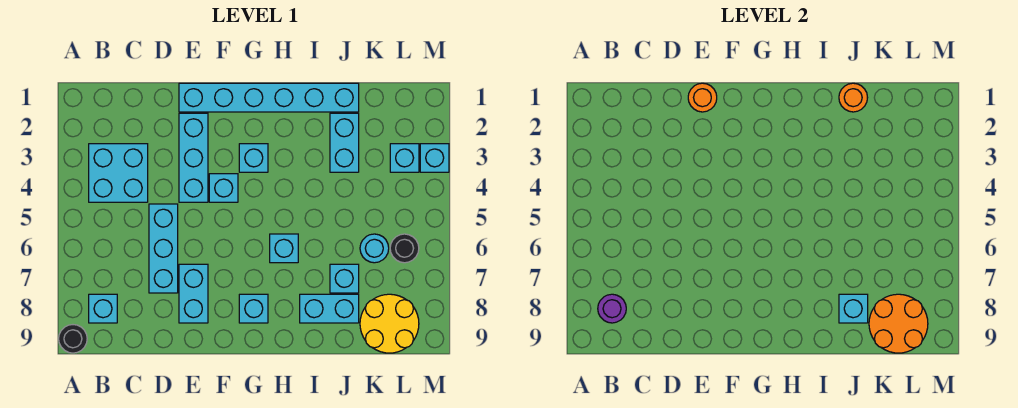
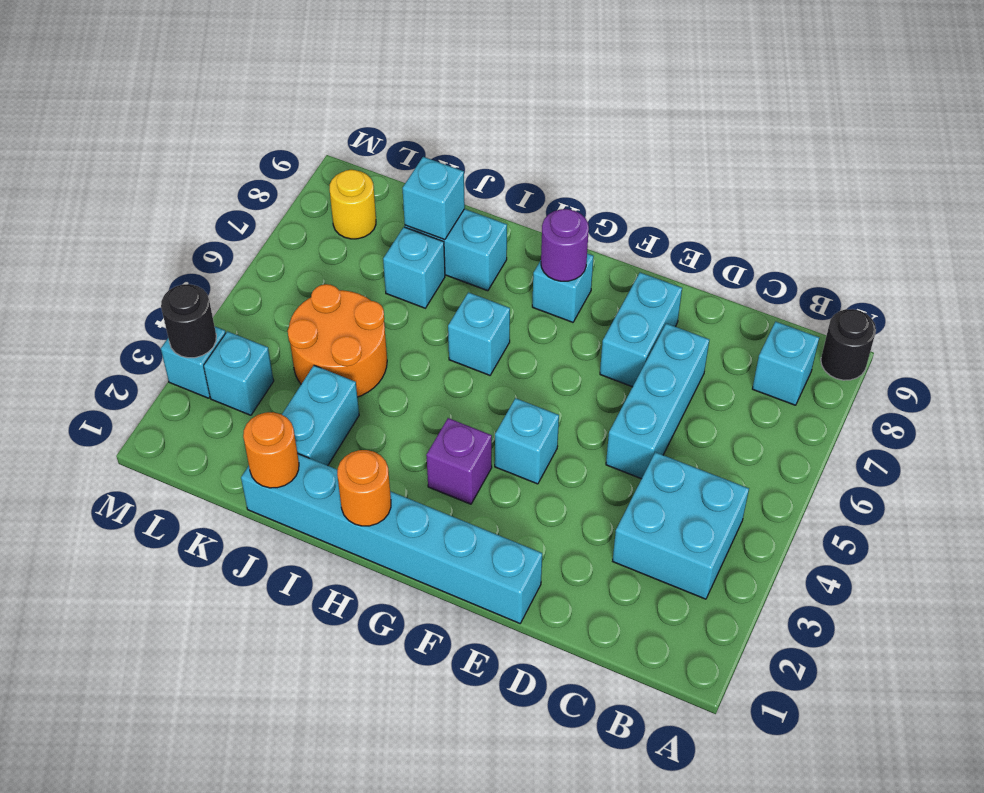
purple round brick B8 level 2 -> purple round brick G8 level 2
orange round brick E1 level 2 -> orange round brick H1 level 2
cyan brick E2:E4 level 1 -> none
cyan brick G3 level 1 -> purple brick G3 level 1
cyan round brick K6 level 1 -> none
yellow round brick K8:L9 level 1 -> yellow round brick L8 level 1
orange round brick K8:L9 level 2 -> orange round brick J4:K5 level 1
black round brick L6 level 1 -> black round brick M3 level 2

